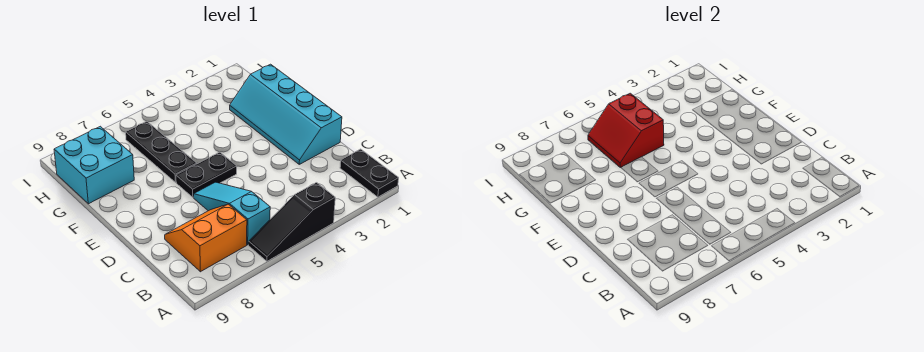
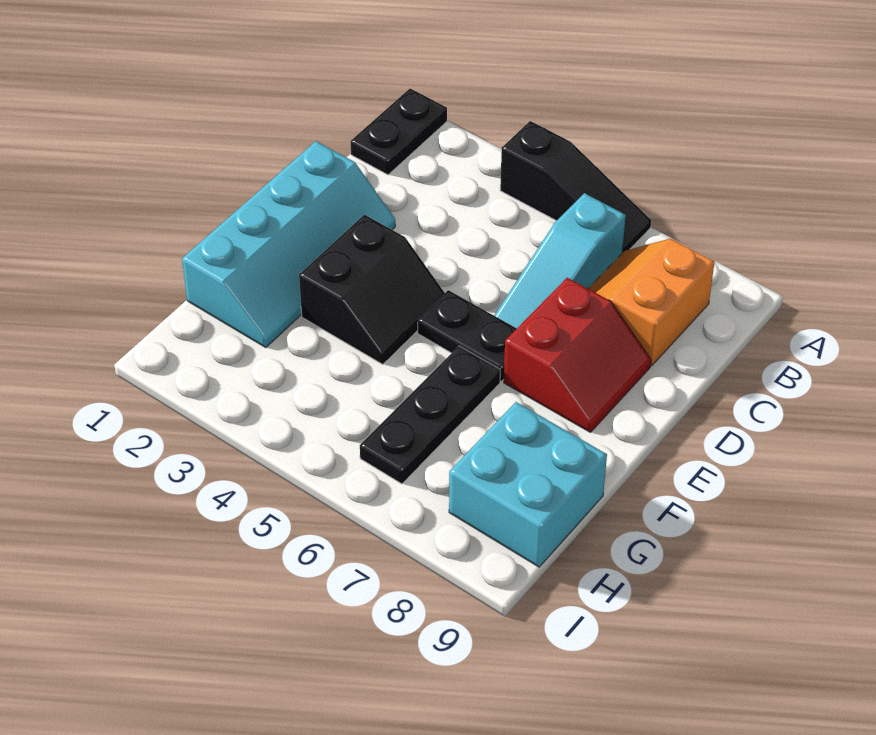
orange slope B7:C8 level 1 top B -> orange slope B7:C8 level 1 top 8
none -> black slope E3:F4 level 1 top 3
red slope G5:H6 level 2 top 5 -> red slope D7:E8 level 1 top 7

